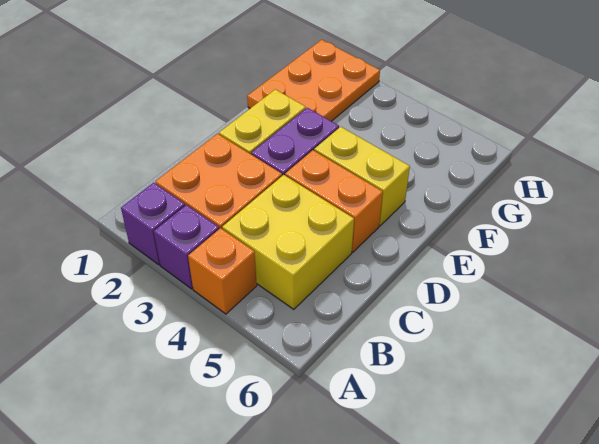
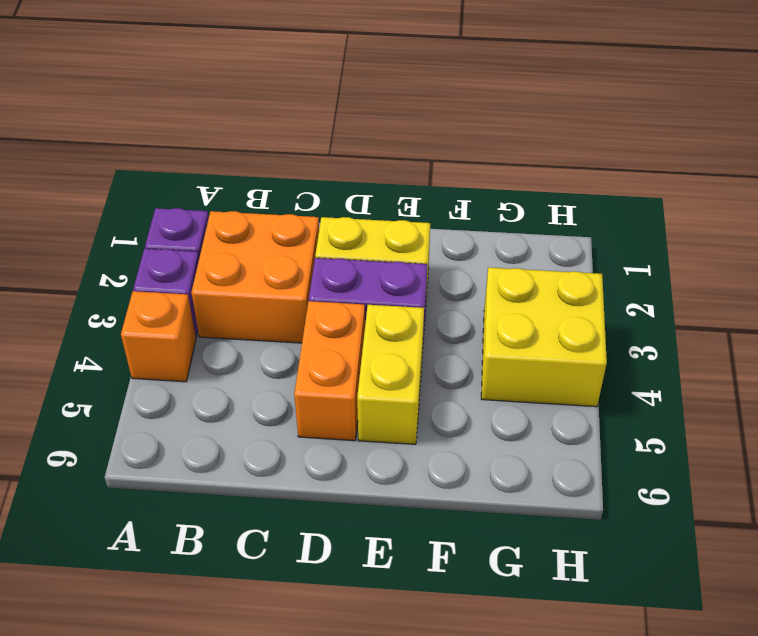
yellow brick B4:C5 level 1 -> yellow brick G3:H4 level 1
orange plate F1:H2 level 1 -> none

